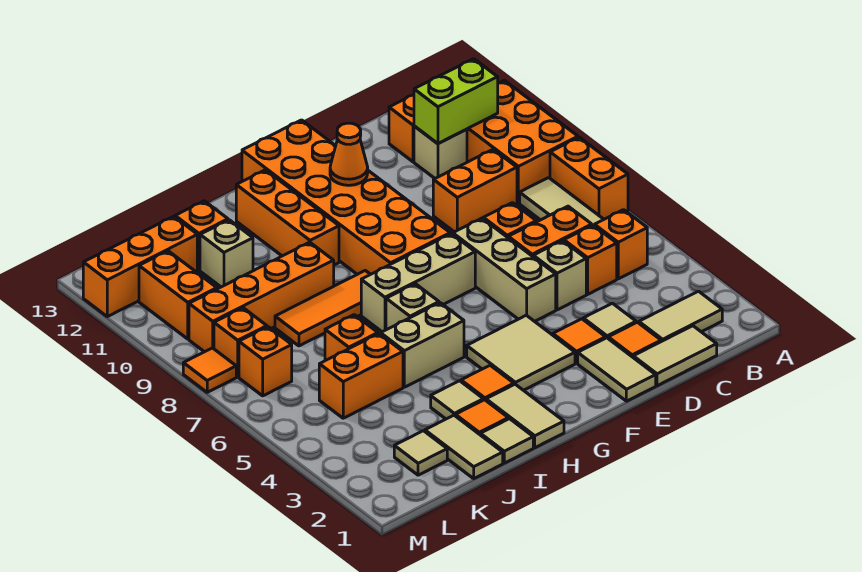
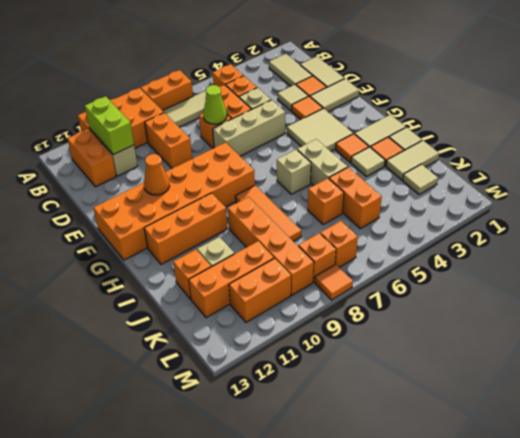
none -> lime cone D7 level 2
tan brick F7:H7 level 1 -> none
orange brick K12:M12 level 1 -> orange brick K10:K12 level 1

